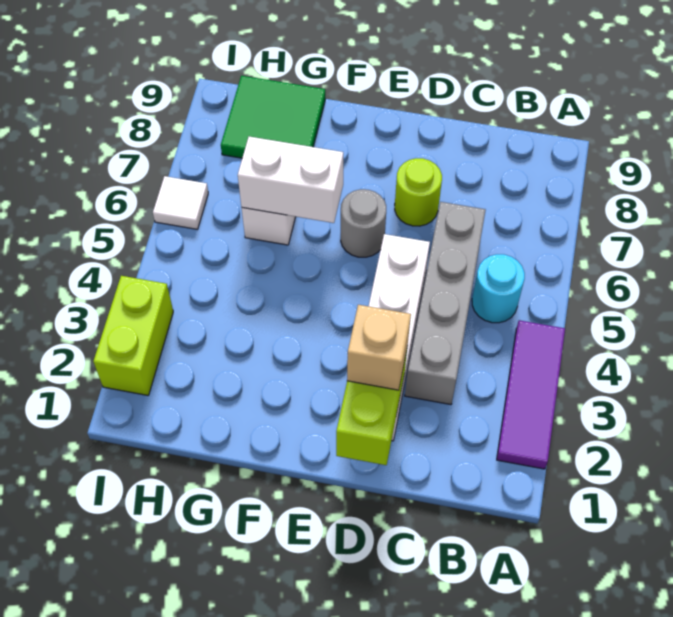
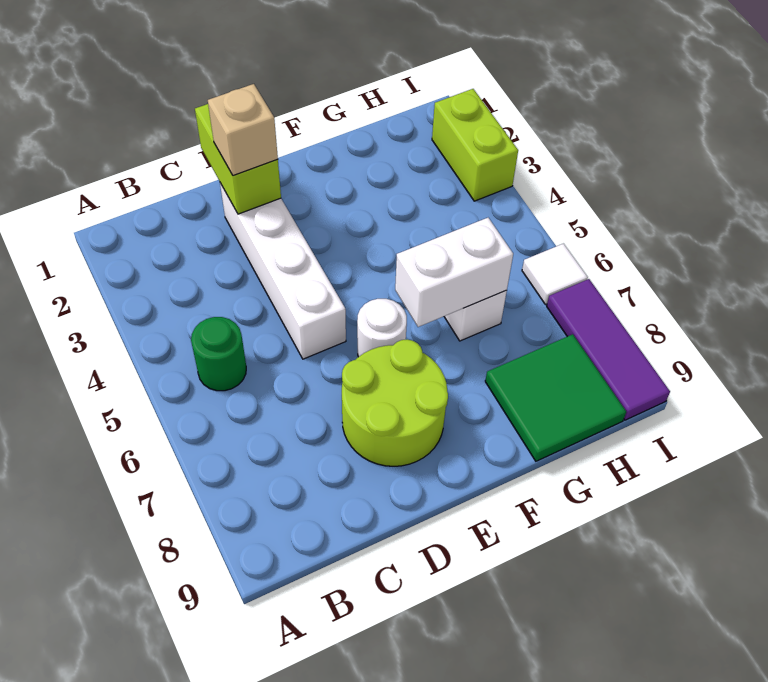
purple tile A2:A4 level 1 -> purple tile I7:I9 level 1
cyan round brick B5 level 1 -> green round brick B5 level 1
grey brick C3:C6 level 1 -> none
lime round brick D7 level 1 -> lime round brick D7:E8 level 1
grey round brick E6 level 1 -> white round brick E6 level 1

